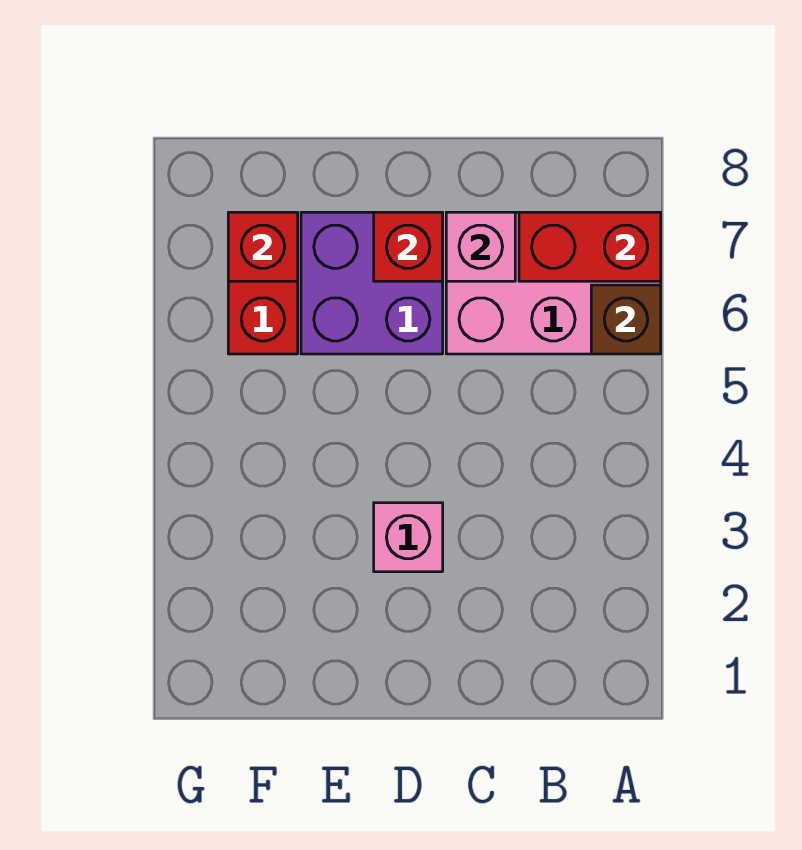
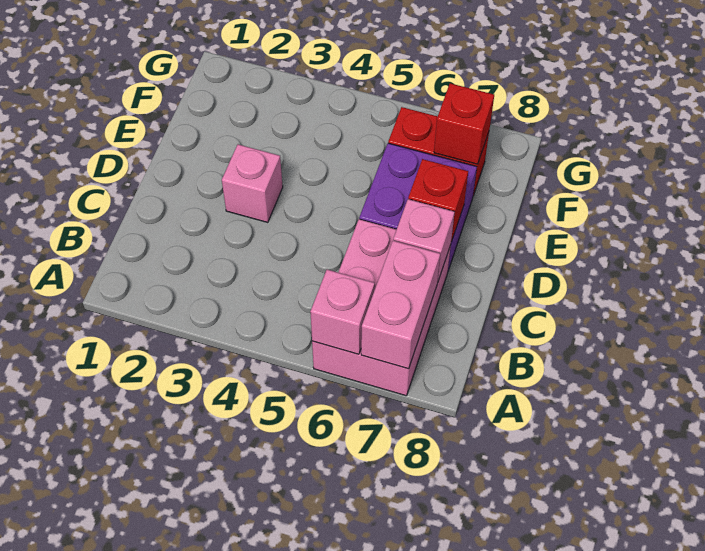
brown brick A6 level 2 -> pink brick A6 level 2
red brick A7:B7 level 2 -> pink brick A7:B7 level 2

